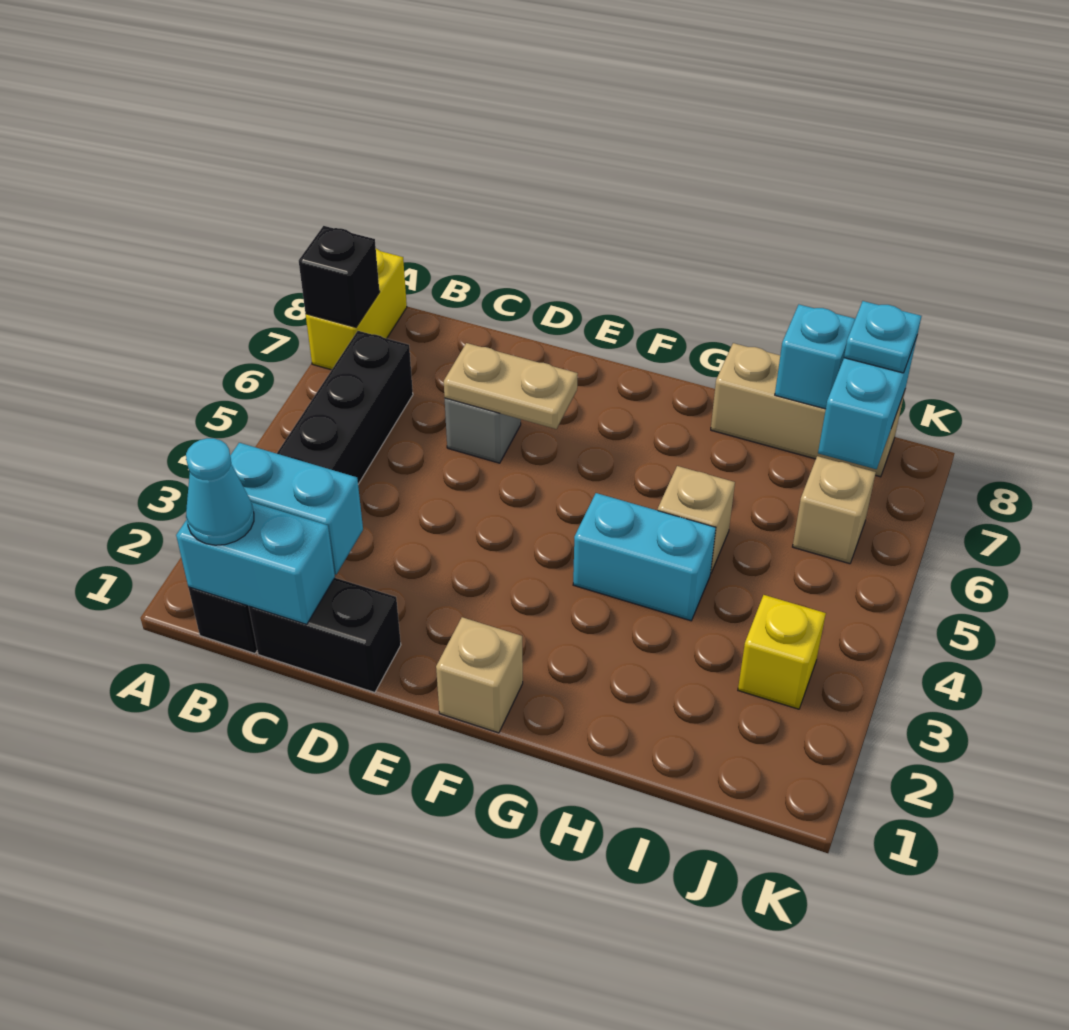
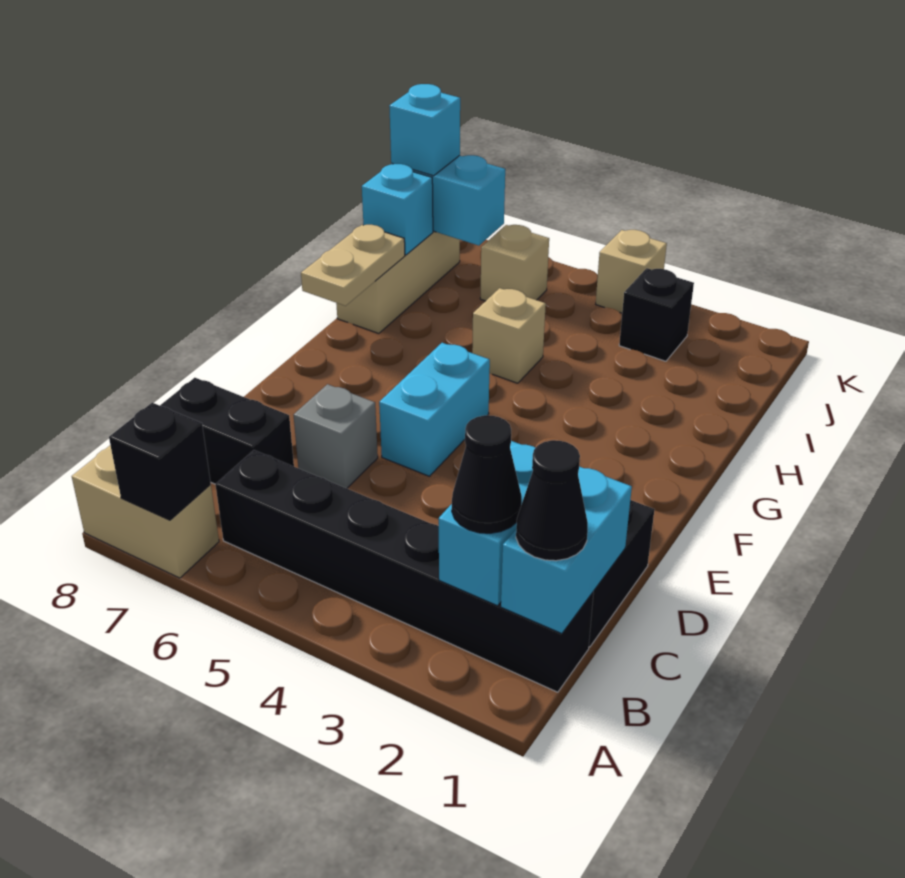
yellow brick A7:A8 level 1 -> tan brick A7:A8 level 1
cyan cone B1 level 3 -> black cone B1 level 3
none -> black cone B2 level 3
none -> black brick C7:C8 level 1
tan plate D6:E6 level 2 -> tan plate G8:H8 level 2
tan brick F1 level 1 -> tan brick K4 level 1
cyan brick G4:H4 level 1 -> cyan brick E5:F5 level 1
yellow brick J3 level 1 -> black brick J3 level 1
cyan plate J8 level 3 -> cyan brick J8 level 3

